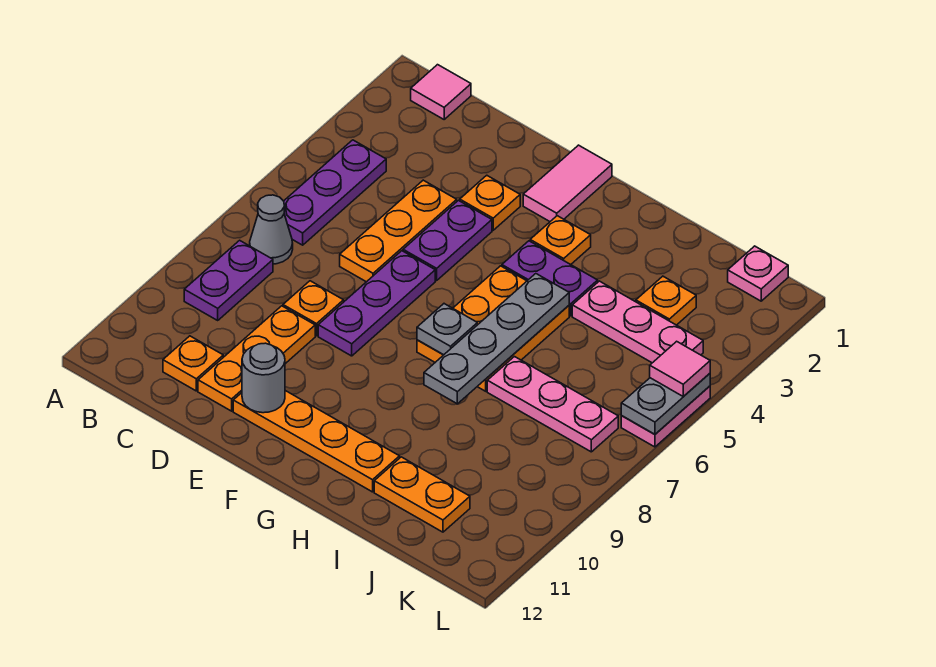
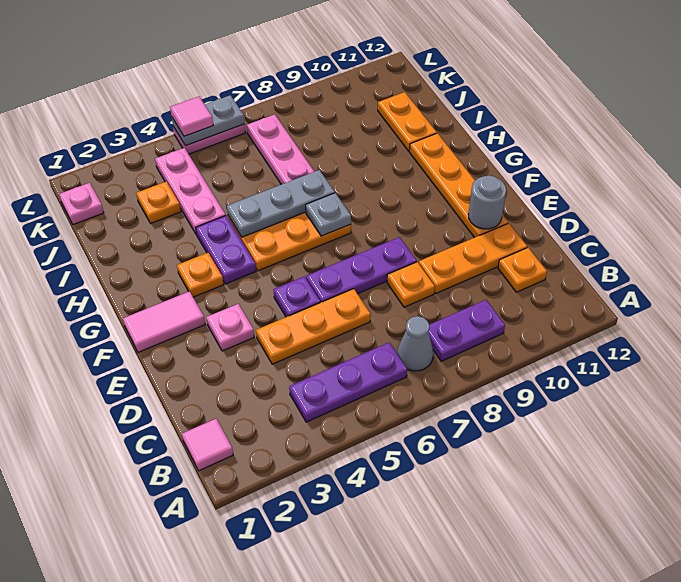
orange plate E3 level 1 -> pink plate E3 level 1
purple plate E4:E5 level 1 -> purple plate E5 level 1
grey plate H5:H8 level 2 -> grey plate H5:H7 level 2

